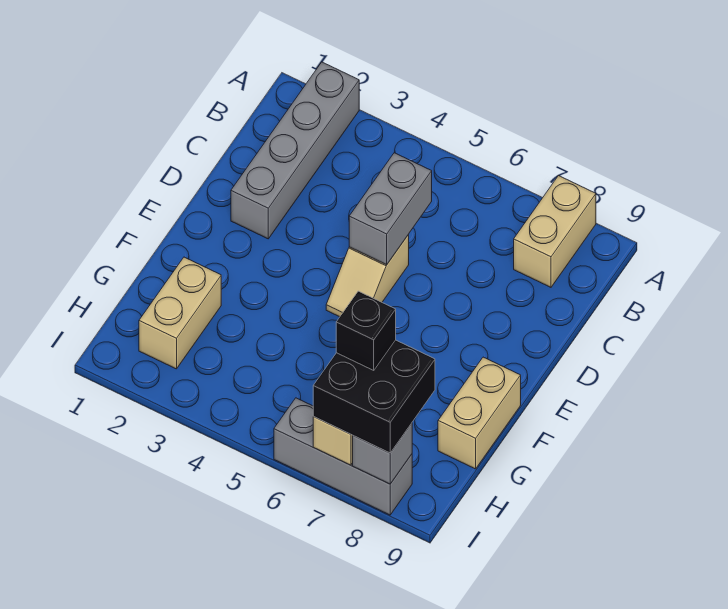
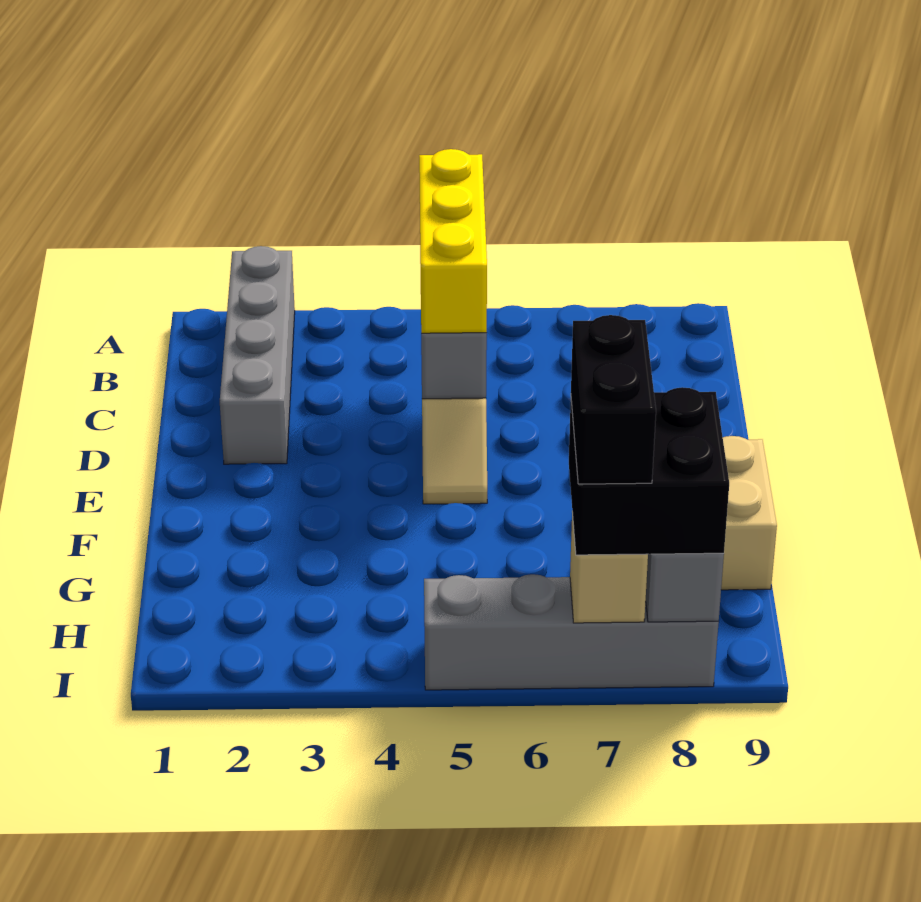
tan brick A8:B8 level 1 -> none
none -> yellow brick B5:D5 level 3
tan brick G2:H2 level 1 -> none
black brick H7 level 4 -> black brick H7:I7 level 4
grey brick I6:I8 level 1 -> grey brick I5:I8 level 1

